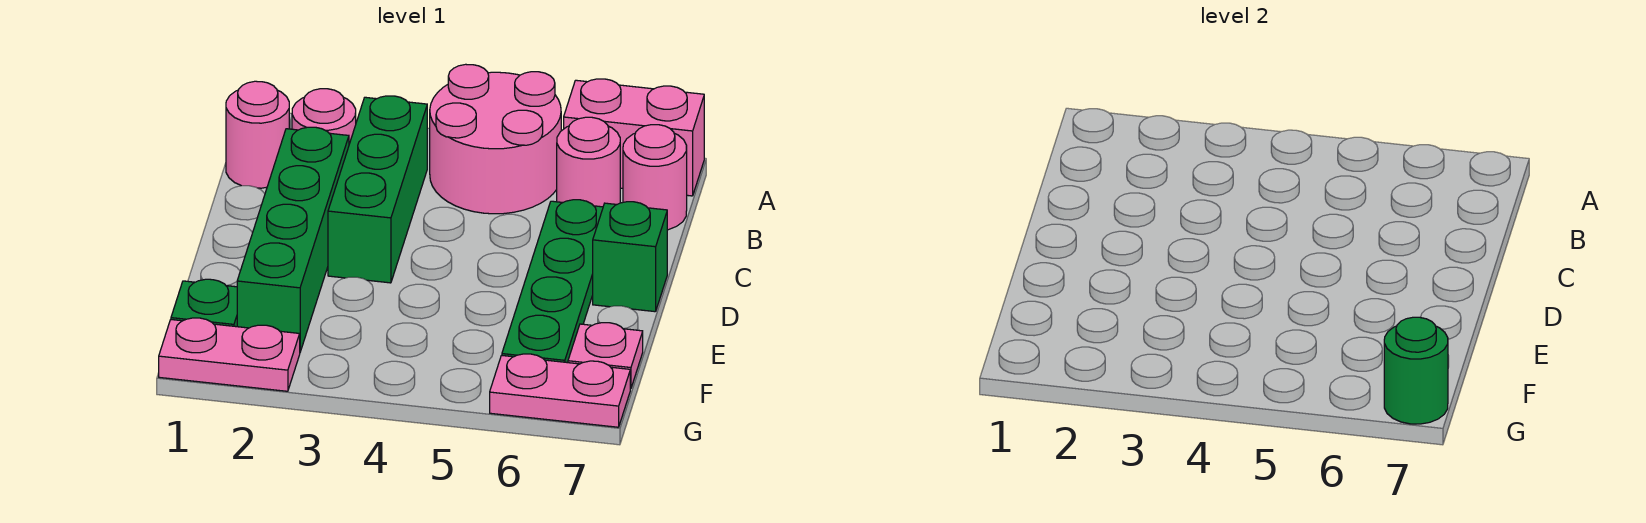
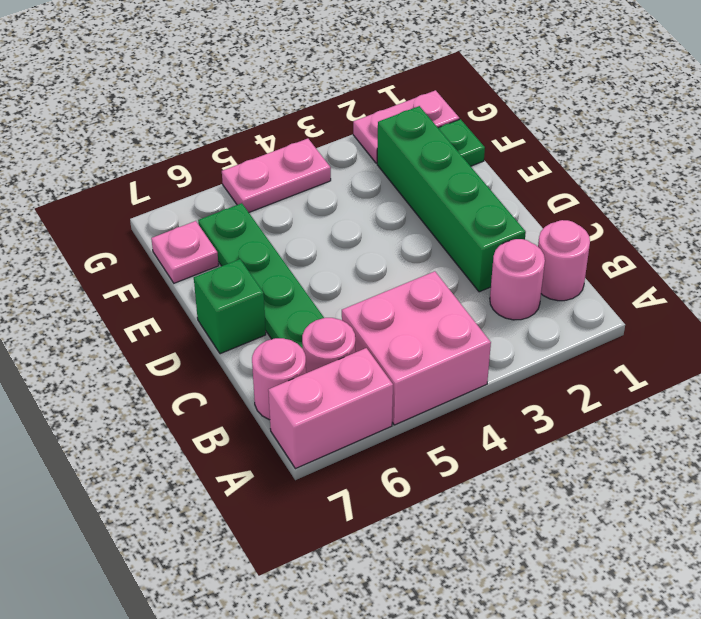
pink round brick A4:B5 level 1 -> pink brick A4:B5 level 1
green brick B3:D3 level 1 -> none
pink plate G6:G7 level 1 -> pink plate G4:G5 level 1
green round brick G7 level 2 -> none

